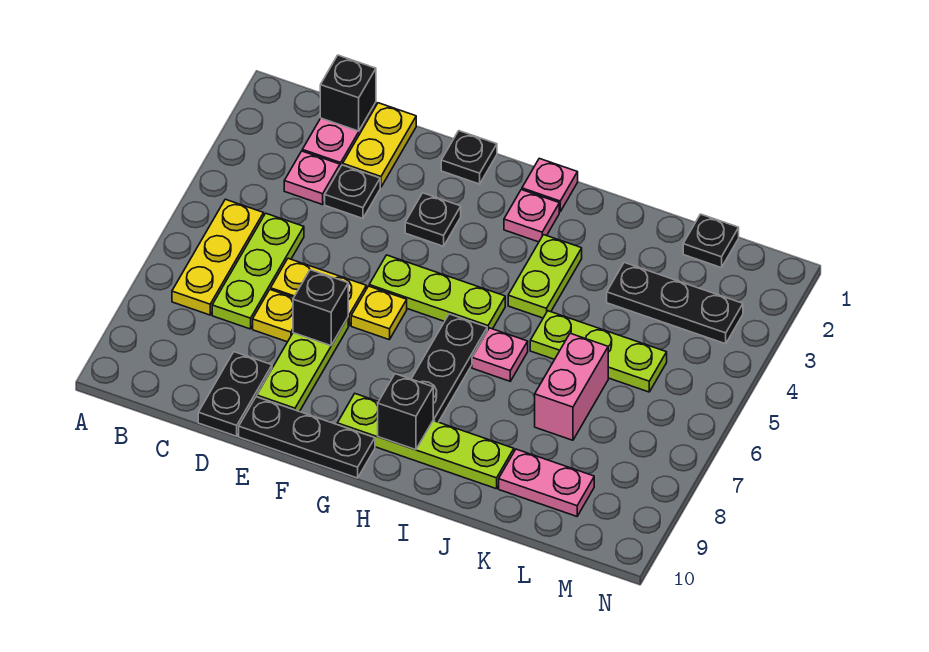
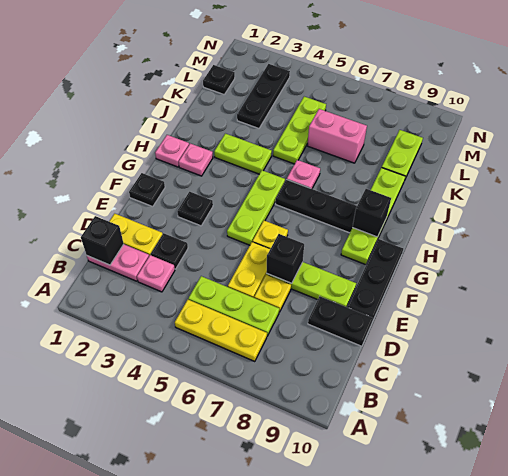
pink plate K9:L9 level 1 -> lime plate K9:L9 level 1

